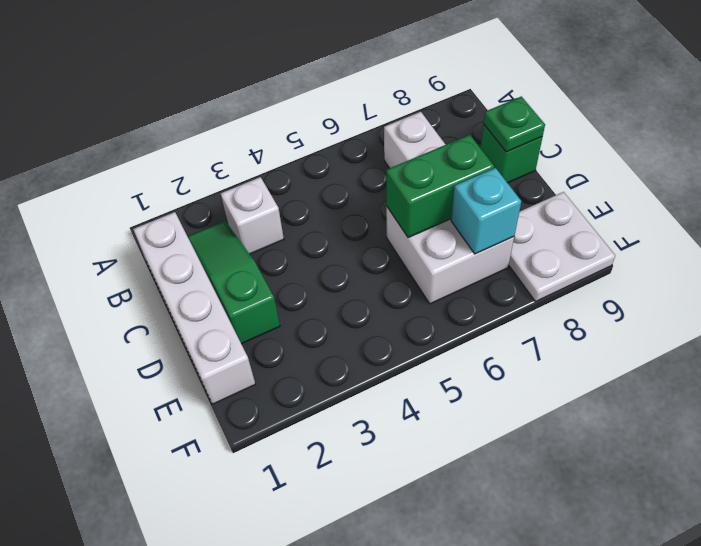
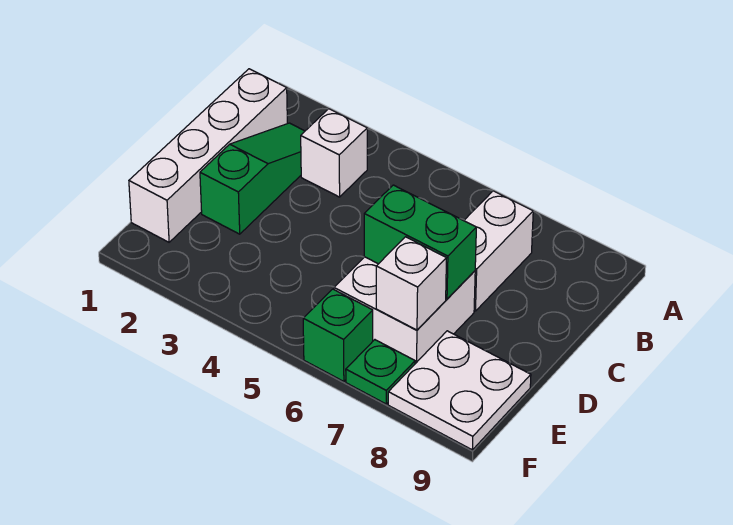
green brick C9 level 1 -> green brick F6 level 1
green plate C9 level 2 -> green plate F7 level 1
cyan brick E7 level 2 -> white brick E7 level 2

